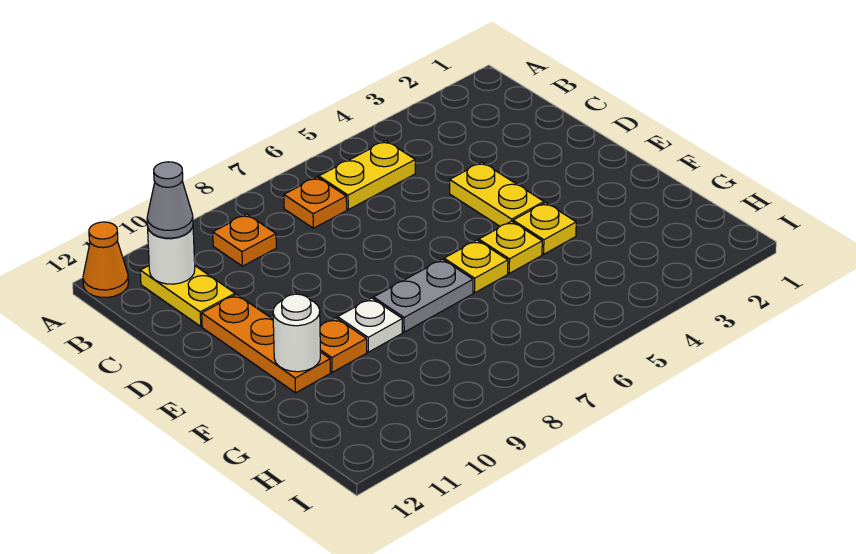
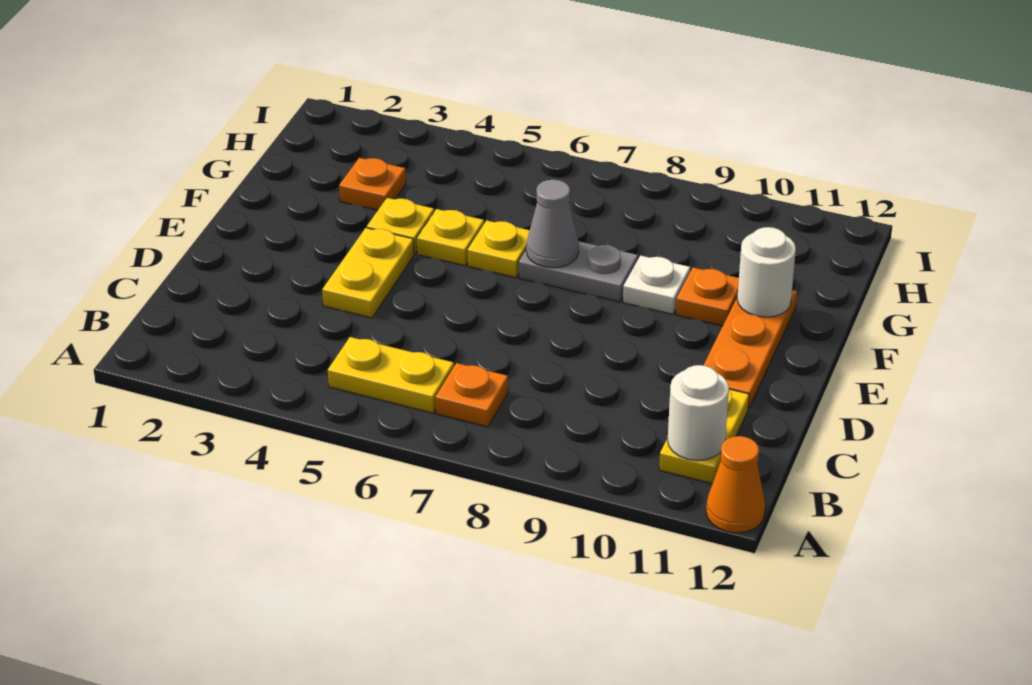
orange plate B9 level 1 -> orange plate G3 level 1
grey cone B11 level 3 -> grey cone F7 level 2

